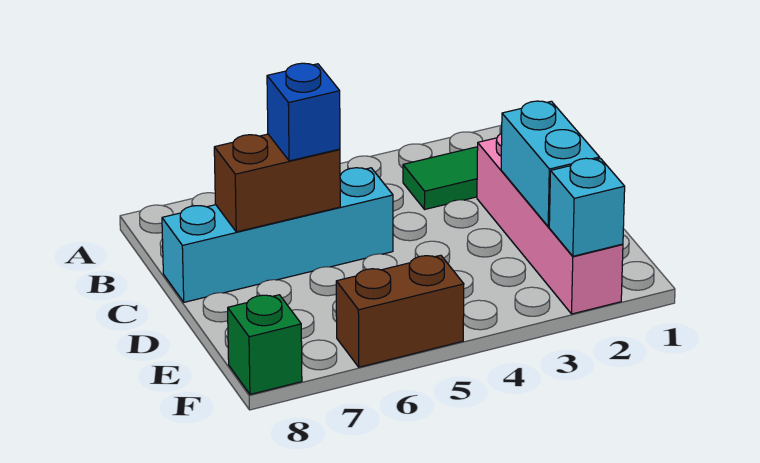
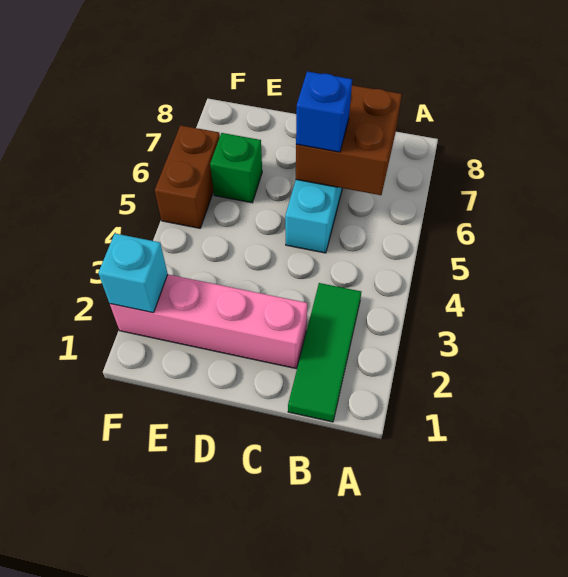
brown brick C6:C7 level 2 -> brown brick B6:C7 level 2
cyan brick D2:E2 level 2 -> none
green brick F8 level 1 -> green brick E6 level 1

